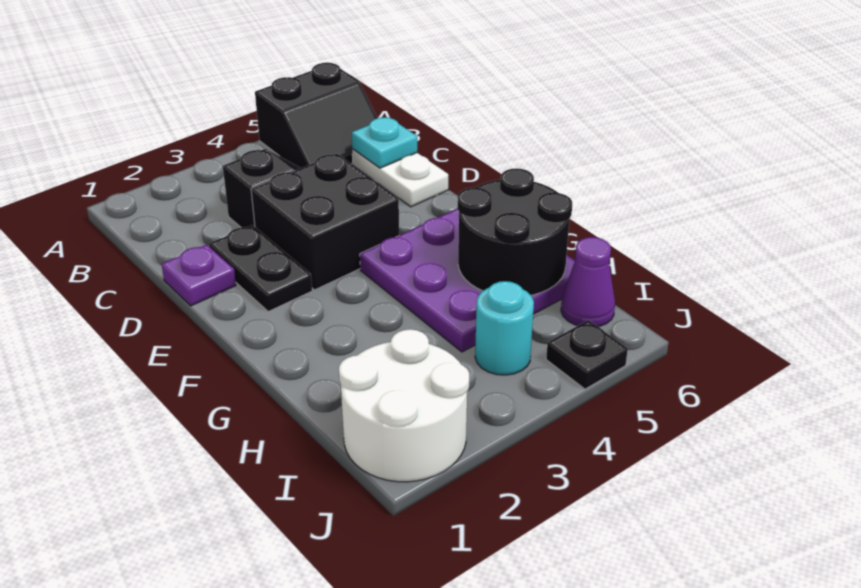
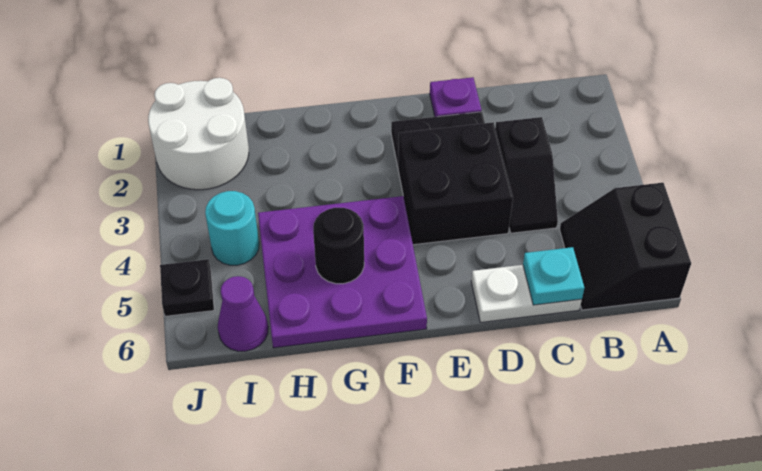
black round brick G5:H6 level 2 -> black round brick G5 level 2

